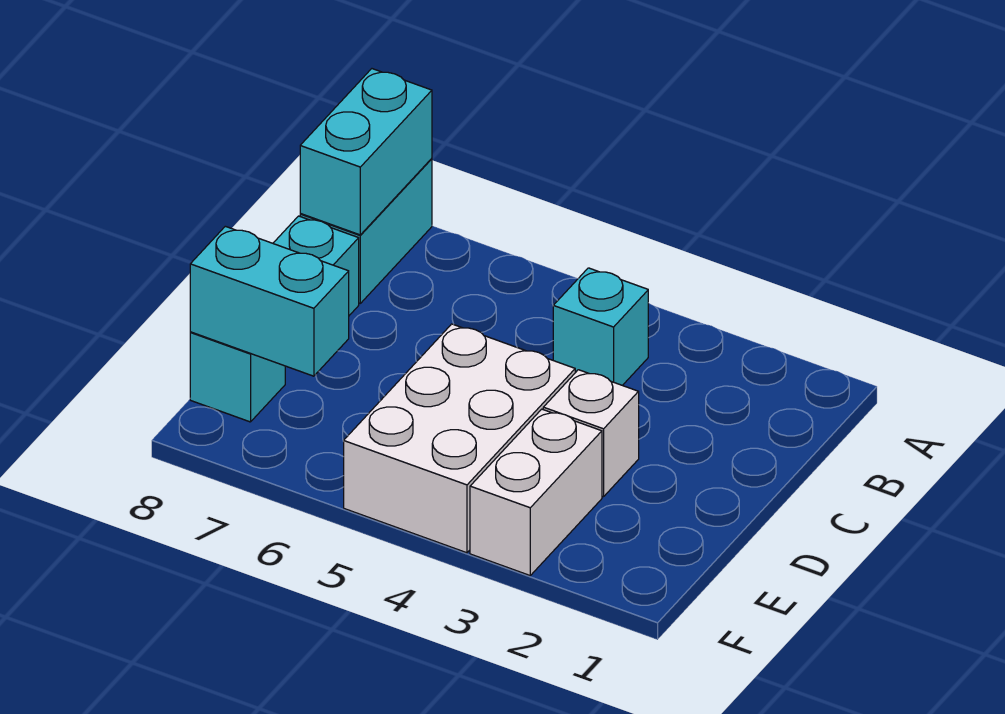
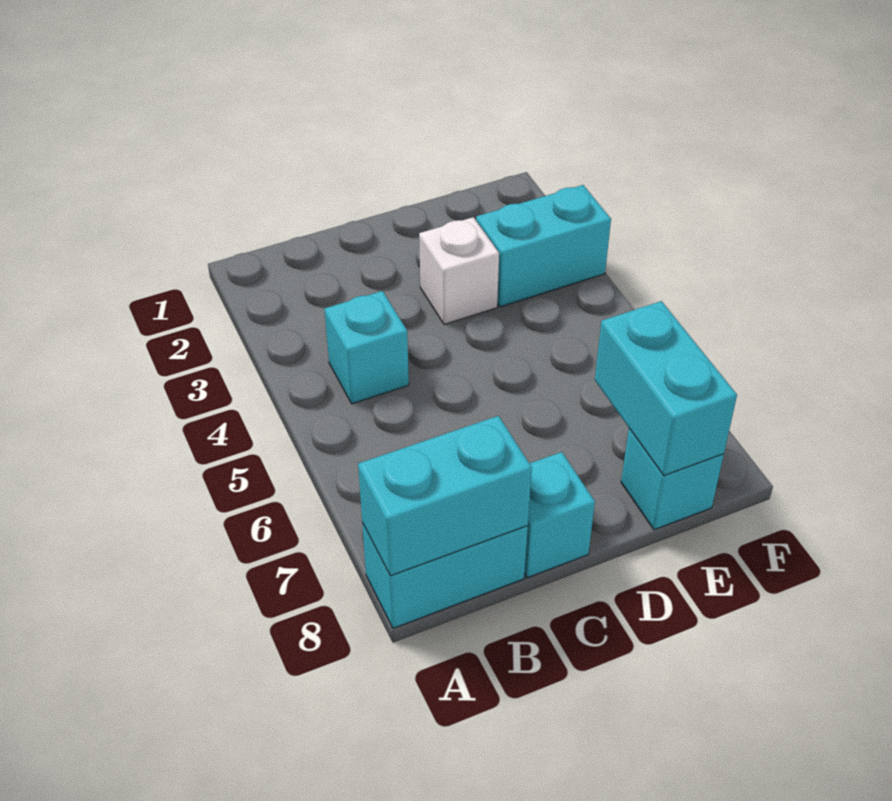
white brick D4:F5 level 1 -> none
white brick E3:F3 level 1 -> cyan brick E3:F3 level 1

